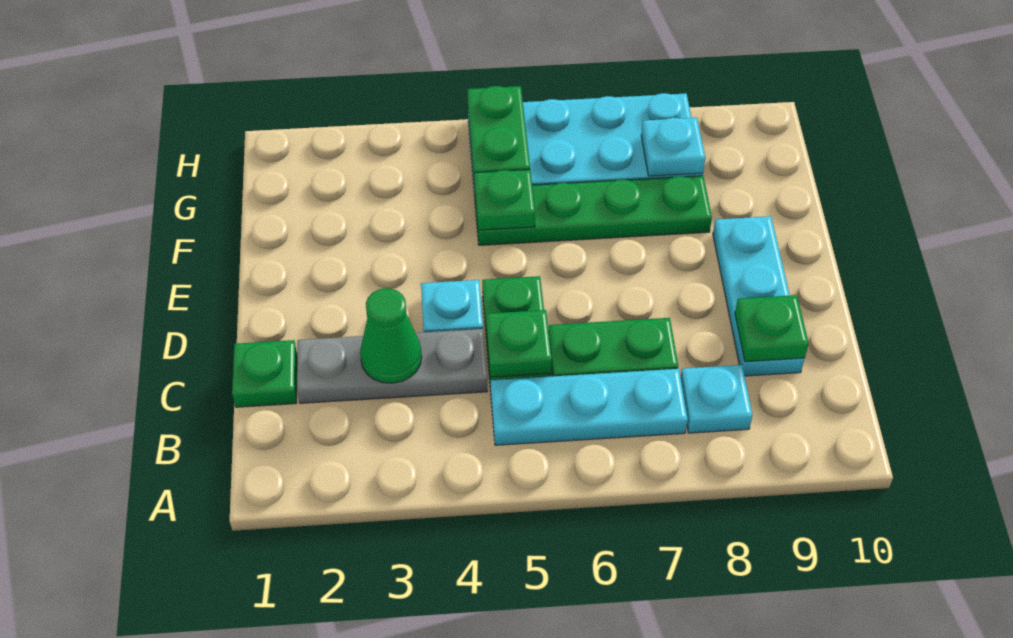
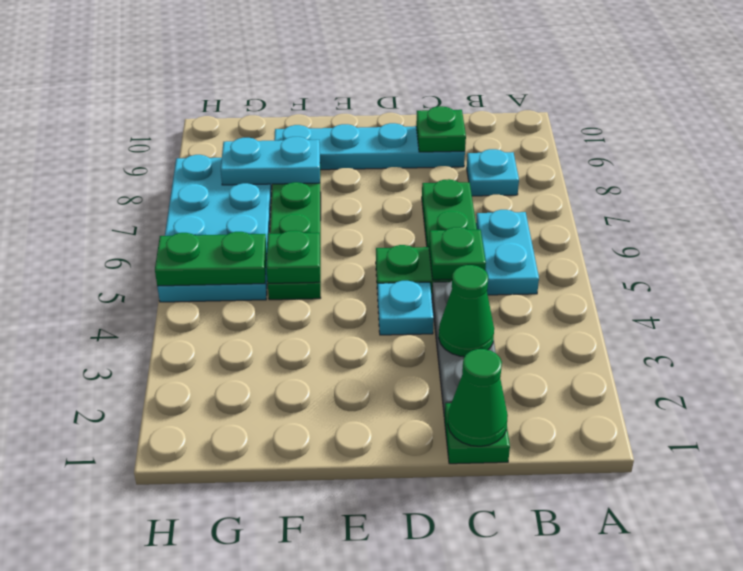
cyan plate B5:B7 level 1 -> cyan plate B5:B6 level 1
none -> green cone C1 level 2
cyan plate C9:E9 level 1 -> cyan plate C9:F9 level 1
cyan plate G8 level 2 -> cyan plate F8:G8 level 2

